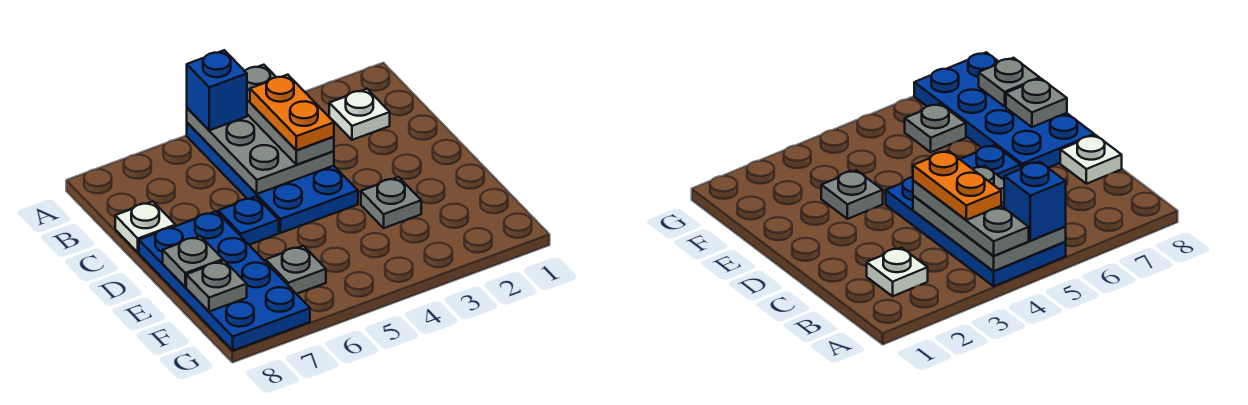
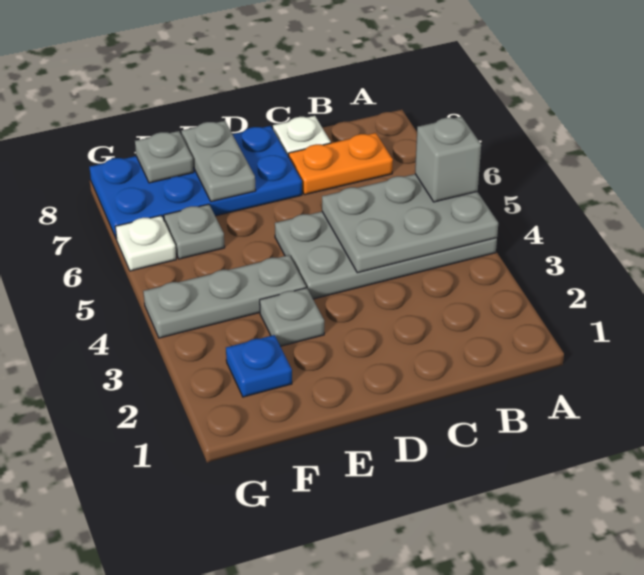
blue plate A4:D5 level 1 -> grey plate A4:D5 level 1
grey plate A4:C4 level 3 -> grey plate E4:G4 level 1
blue brick A5 level 3 -> grey brick A5 level 3
white plate B2 level 1 -> white plate G6 level 1
orange plate B4:C4 level 4 -> orange plate B7:C7 level 1
blue plate D6 level 1 -> blue plate F2 level 1
grey plate E8 level 2 -> grey plate E7:E8 level 2

